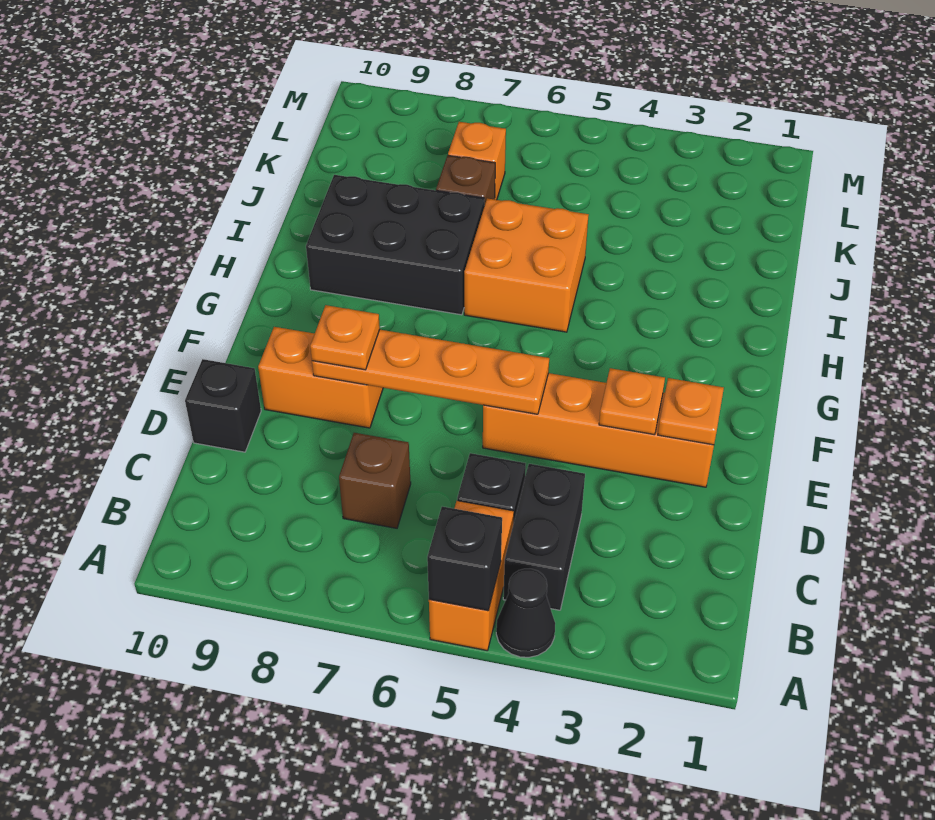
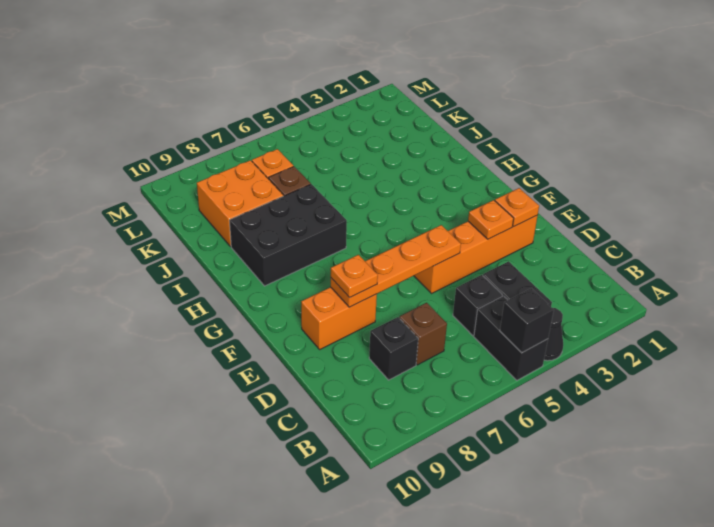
orange brick A5:B5 level 1 -> black brick A5:B5 level 1
black brick D10 level 1 -> black brick C8 level 1
orange brick H5:I6 level 1 -> orange brick J8:K9 level 1

